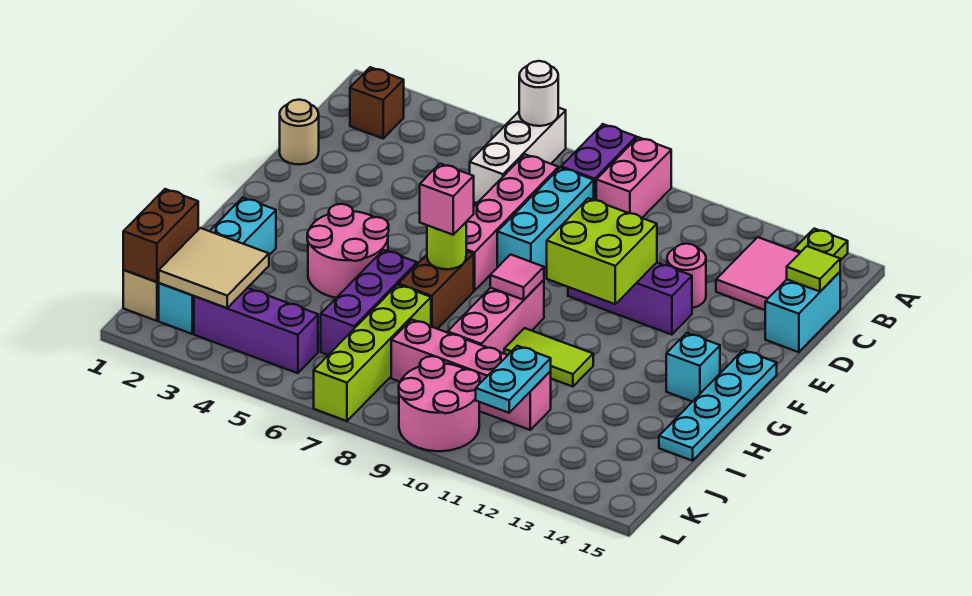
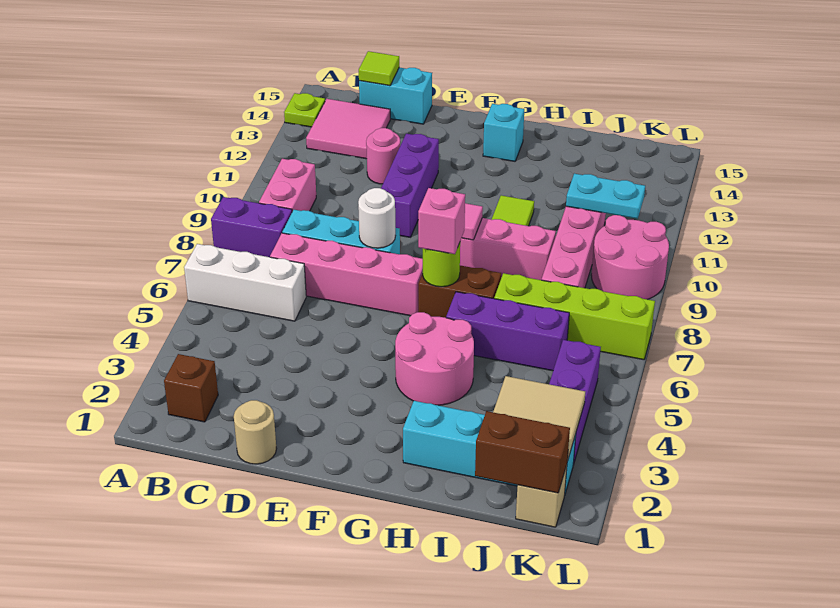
white round brick A6 level 2 -> white round brick E8 level 2
pink brick A9:B9 level 1 -> pink brick B9:B10 level 1
lime brick E10:F11 level 2 -> none
cyan plate F15:I15 level 1 -> none

